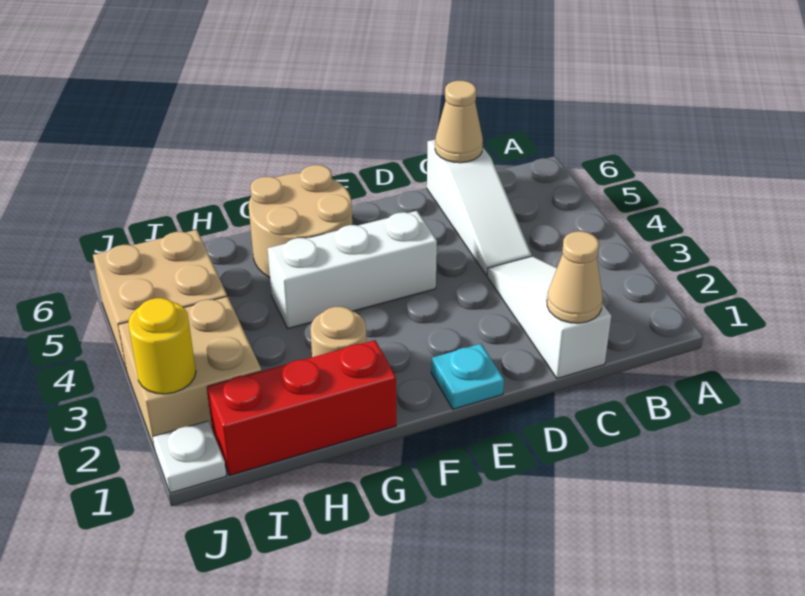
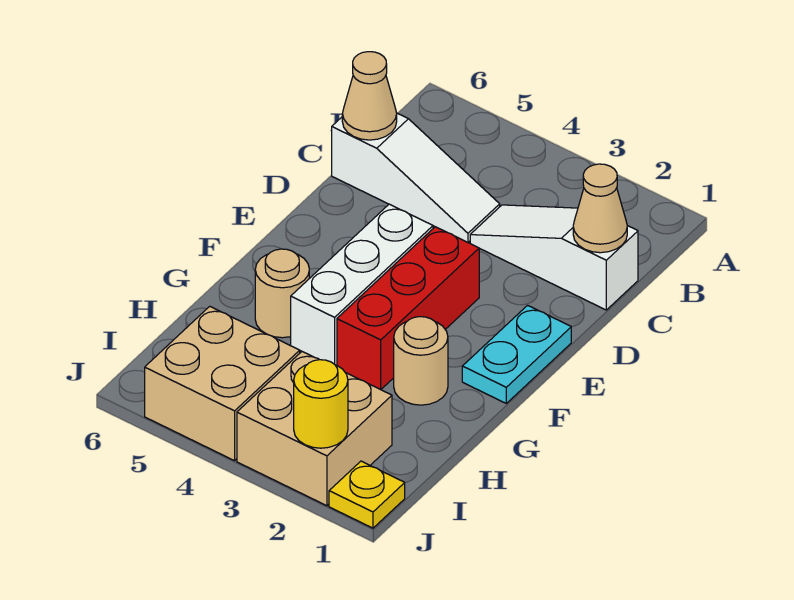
cyan plate E1 level 1 -> cyan plate E1:F1 level 1
tan round brick F5:G6 level 1 -> tan round brick G5 level 1
red brick G1:I1 level 1 -> red brick E3:G3 level 1
white plate J1 level 1 -> yellow plate J1 level 1

